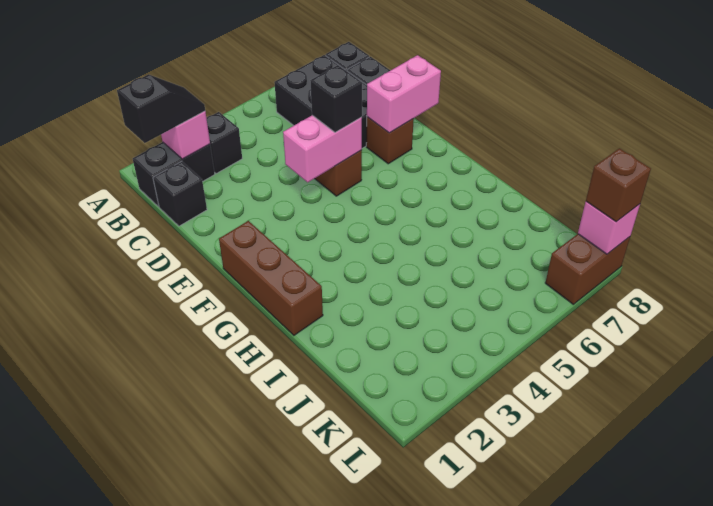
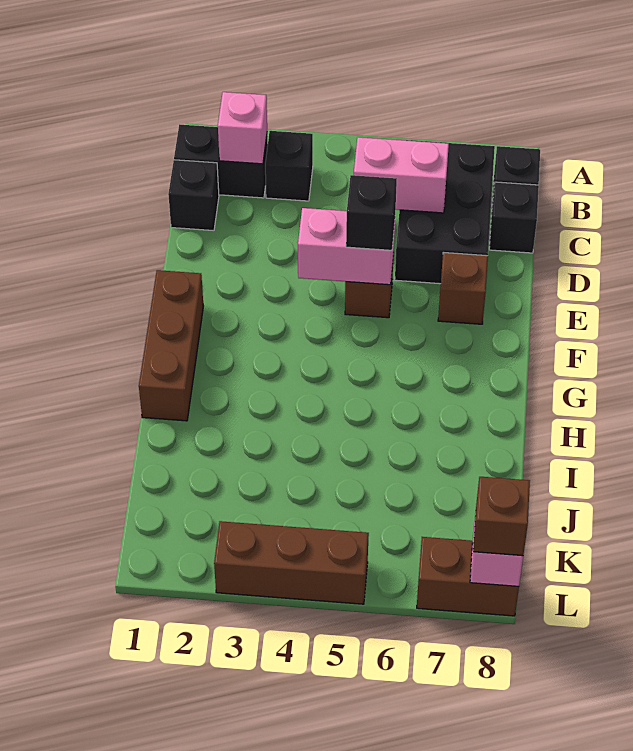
black slope B1:B2 level 3 top 1 -> none
pink brick E7:E8 level 2 -> pink brick C5:C6 level 2
none -> brown brick L3:L5 level 1

